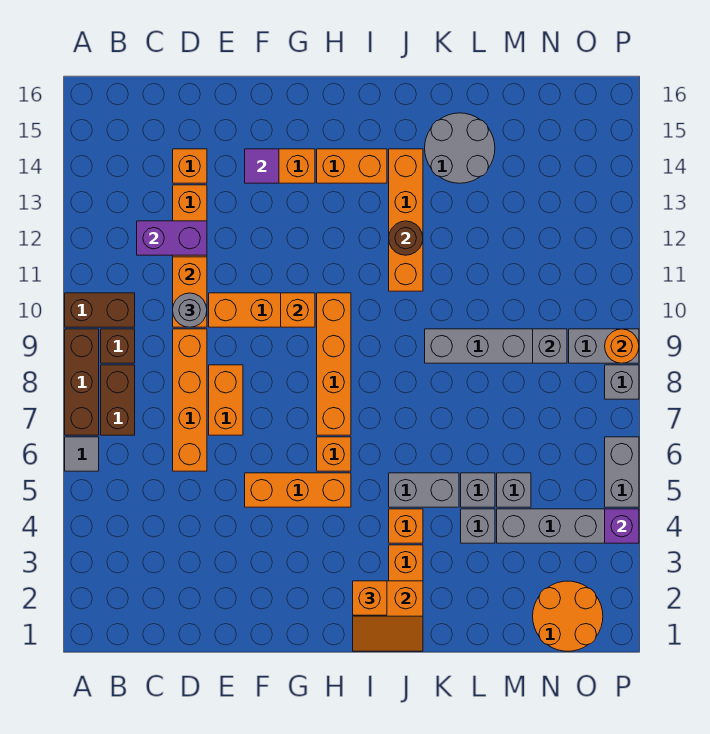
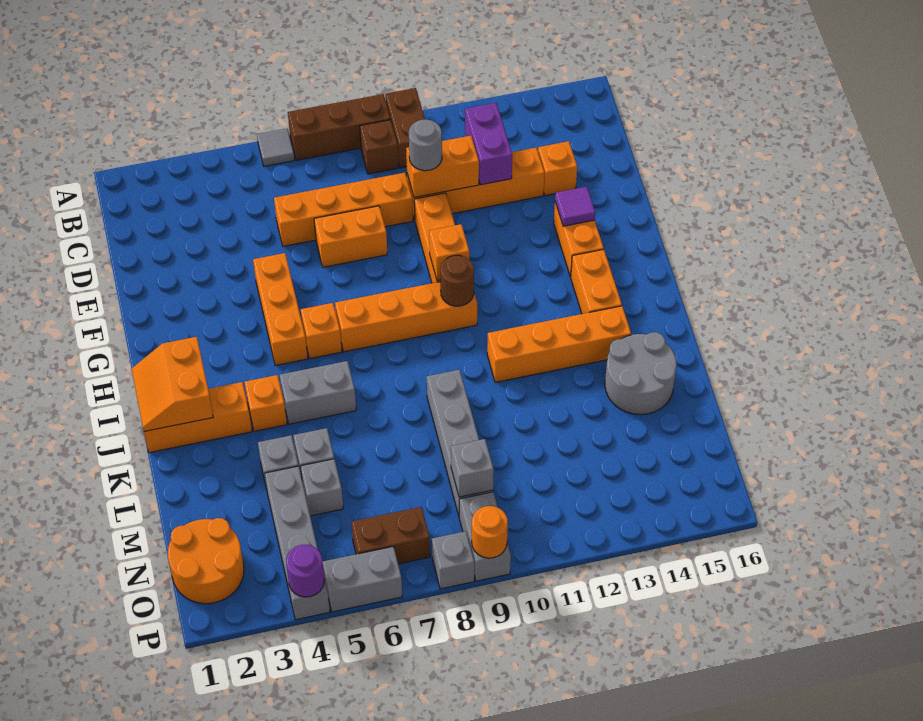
brown brick B7:B8 level 1 -> brown brick O6:O7 level 1
orange brick I2 level 3 -> none
grey brick J5:K5 level 1 -> grey brick J5:J6 level 1
brown round brick J12 level 2 -> brown round brick H10 level 2
purple brick P4 level 2 -> purple round brick P4 level 2

